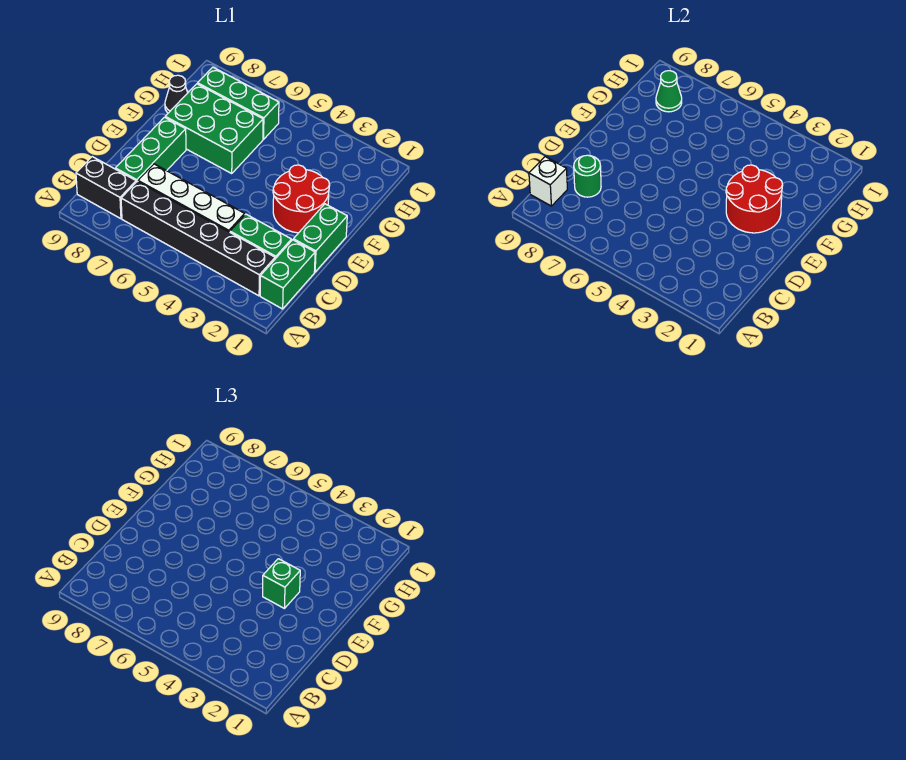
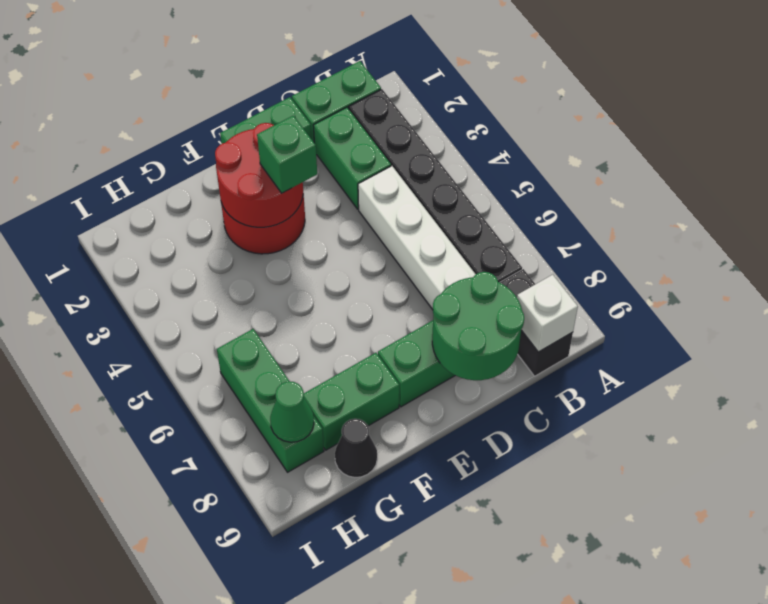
green round brick C8 level 2 -> green round brick C8:D9 level 2
green brick F6:G8 level 1 -> green brick F8:G8 level 1

